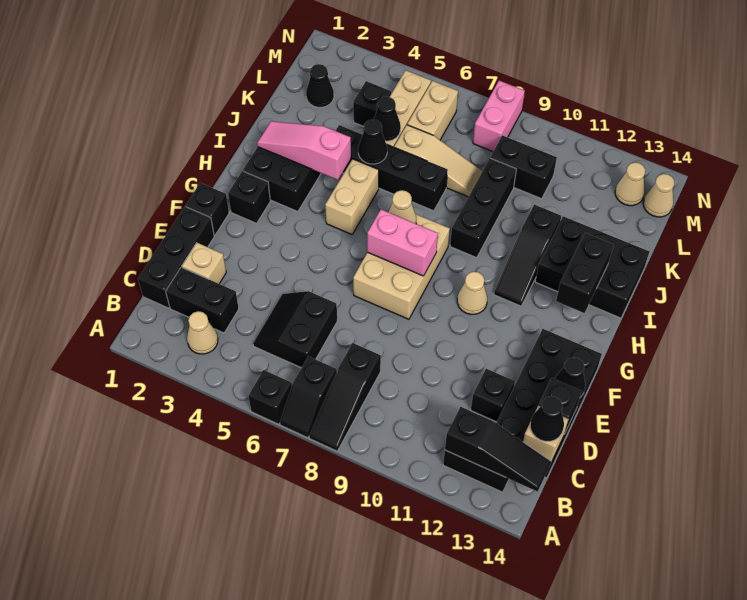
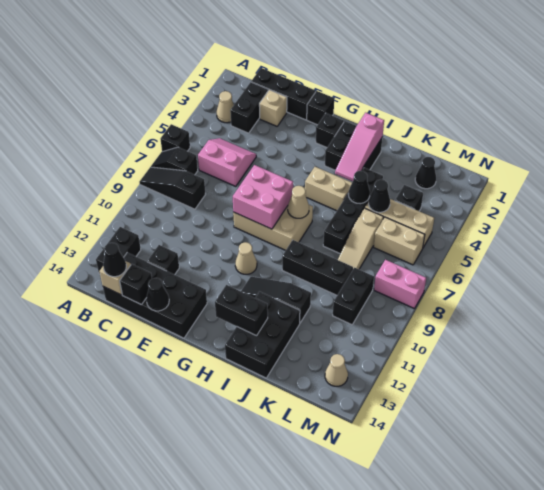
black slope B12:B14 level 2 top 12 -> none
black slope C5:D6 level 1 top 6 -> pink slope C5:D6 level 1 top 6
pink brick G7:G8 level 2 -> pink brick F7:G8 level 2
pink slope I2:I4 level 2 top 4 -> pink slope I2:I4 level 2 top 2
tan cone M14 level 1 -> none

